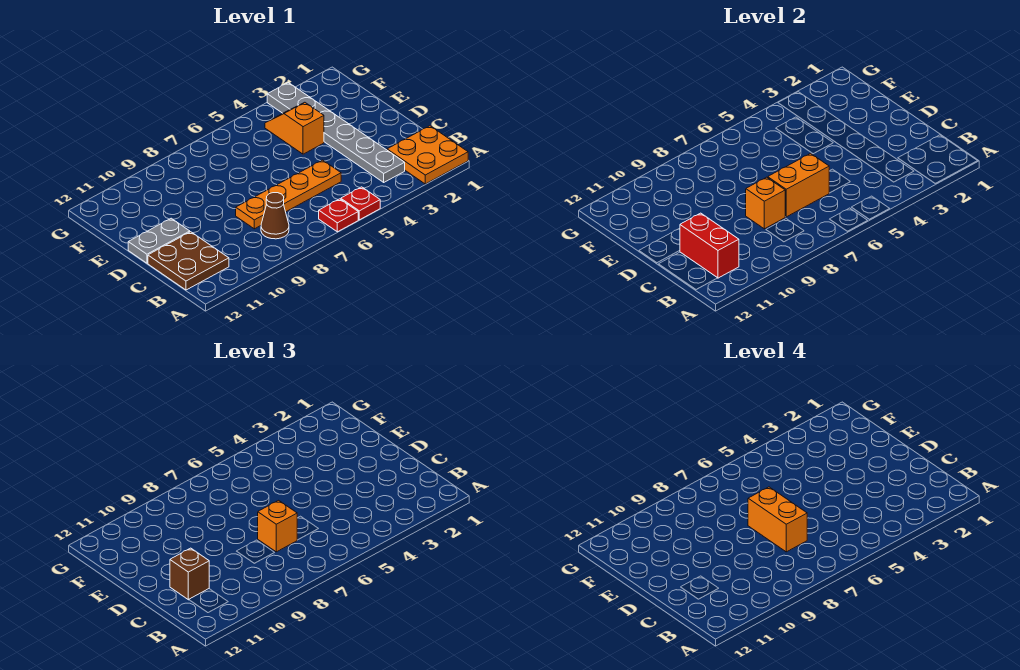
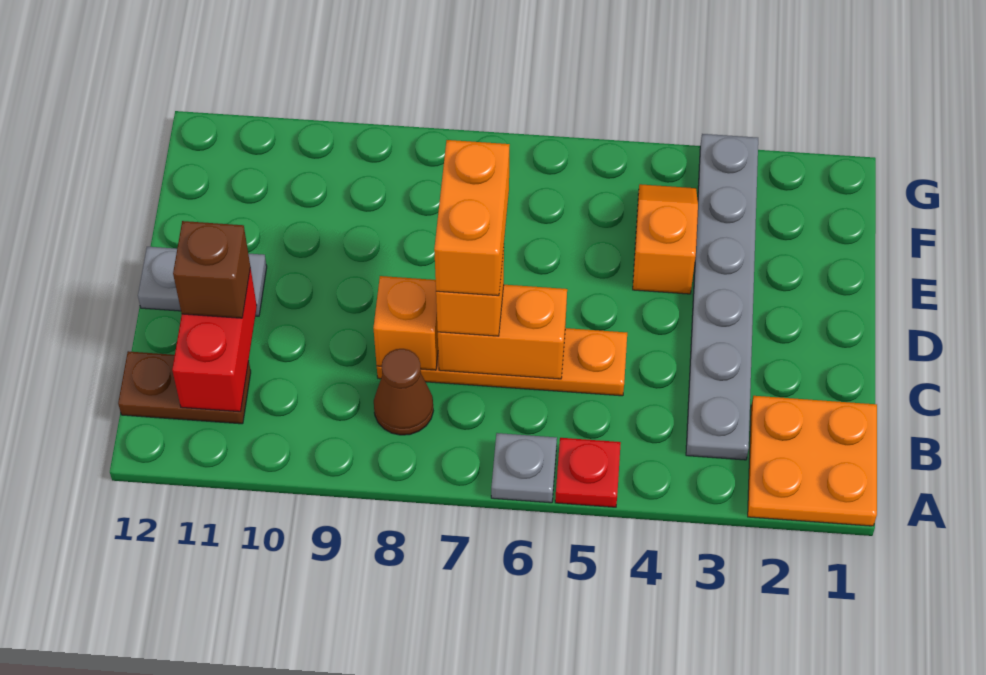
red plate A6 level 1 -> grey plate A6 level 1
brown plate B11:C12 level 1 -> brown plate B11:B12 level 1

